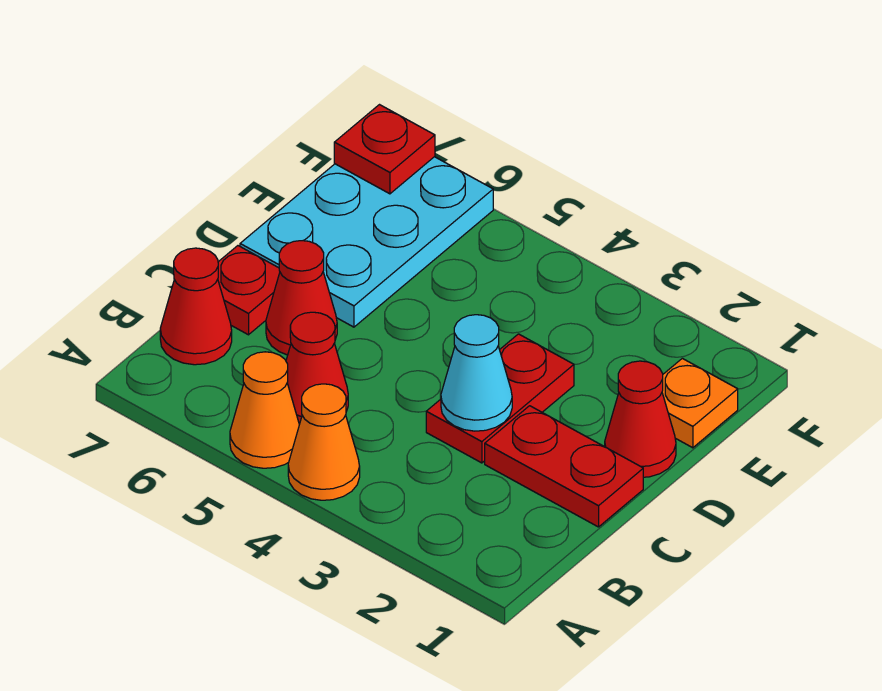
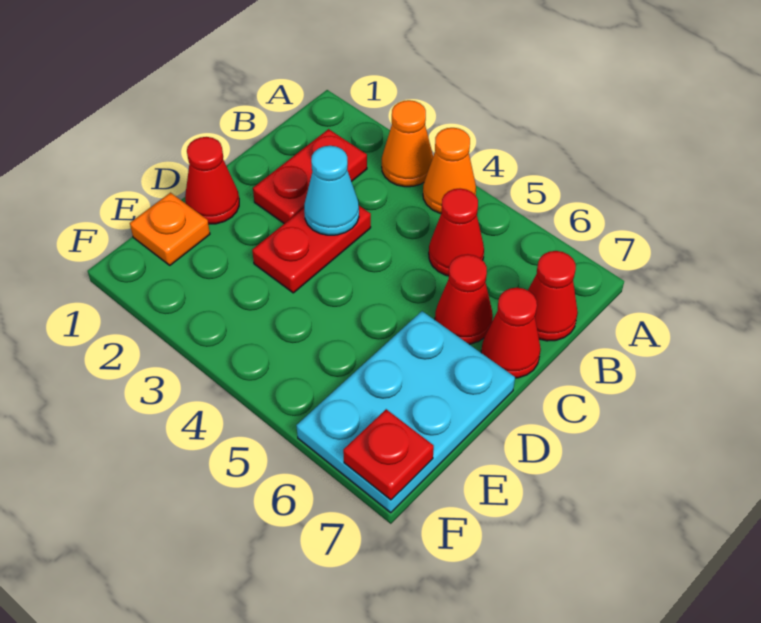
orange cone A5 level 1 -> orange cone A3 level 1
red plate C1:C2 level 1 -> red plate B2:C2 level 1
red plate C7 level 1 -> red cone C7 level 1

